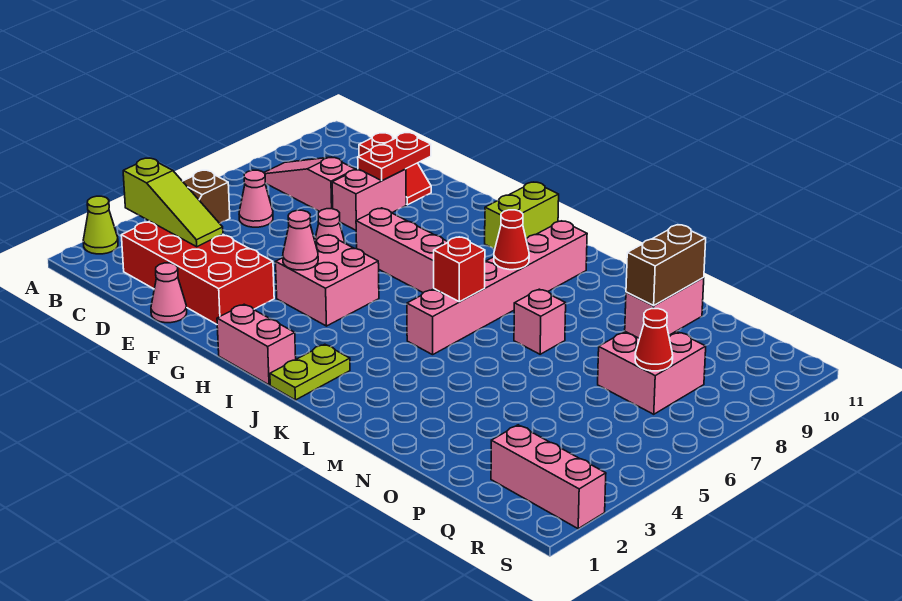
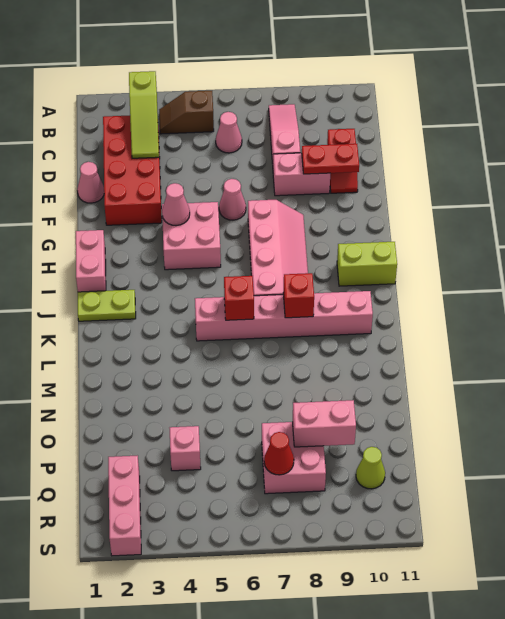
lime cone A2 level 1 -> lime cone Q10 level 1
red cone K8 level 2 -> red brick K8 level 2
pink brick M7 level 1 -> pink brick P4 level 1
brown brick P8:P9 level 3 -> none

